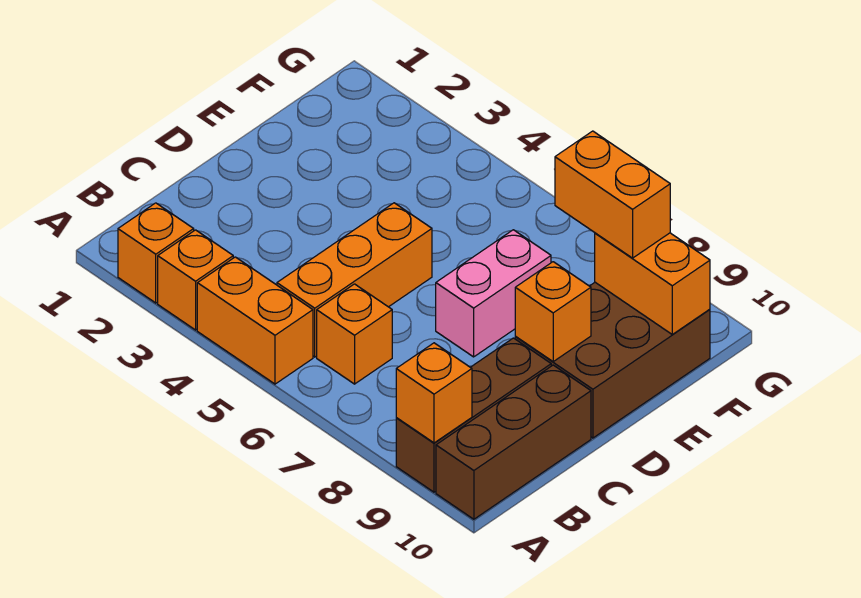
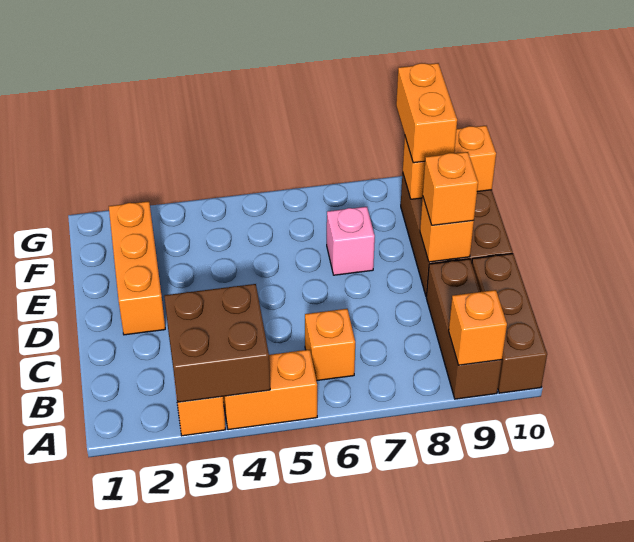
orange brick A2 level 1 -> orange brick D9 level 3
none -> brown brick A3:B4 level 2
orange brick B5:D5 level 1 -> orange brick D2:F2 level 1
pink brick D7:E7 level 1 -> pink brick E7 level 1
orange brick F8:F9 level 3 -> orange brick F9:G9 level 3

